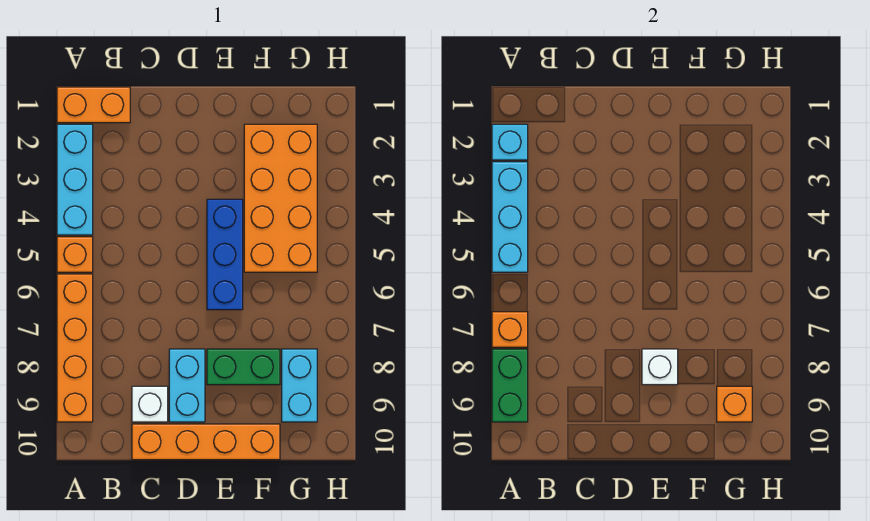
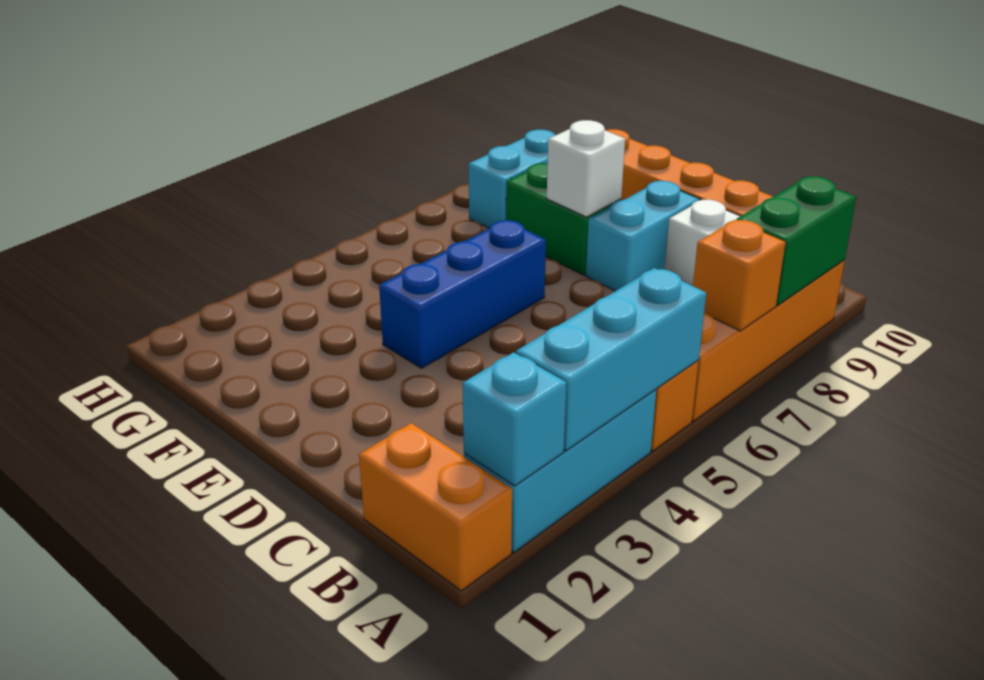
orange brick F2:G5 level 1 -> none
orange brick G9 level 2 -> none

